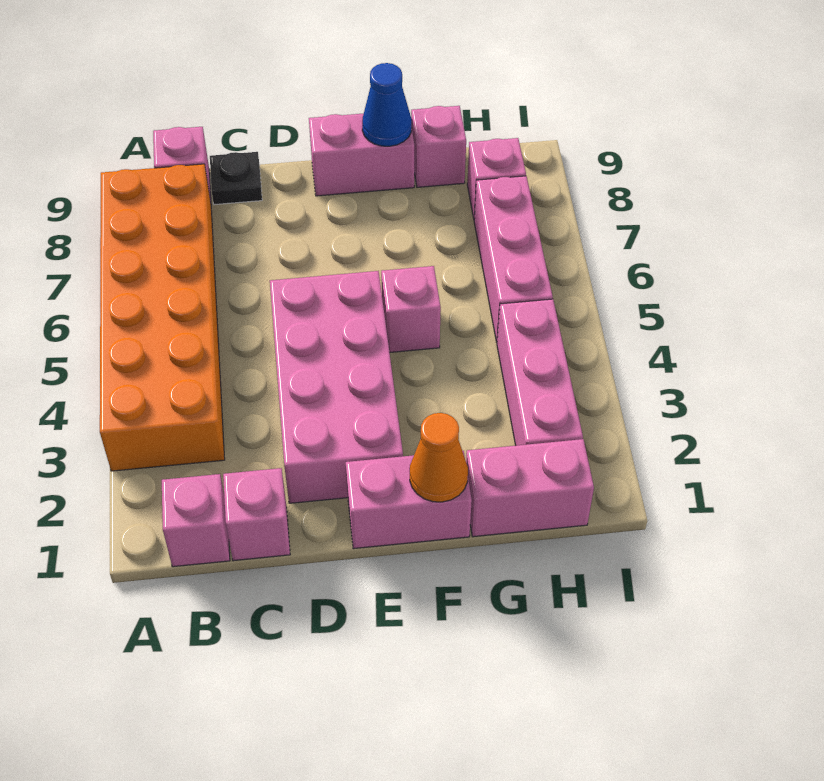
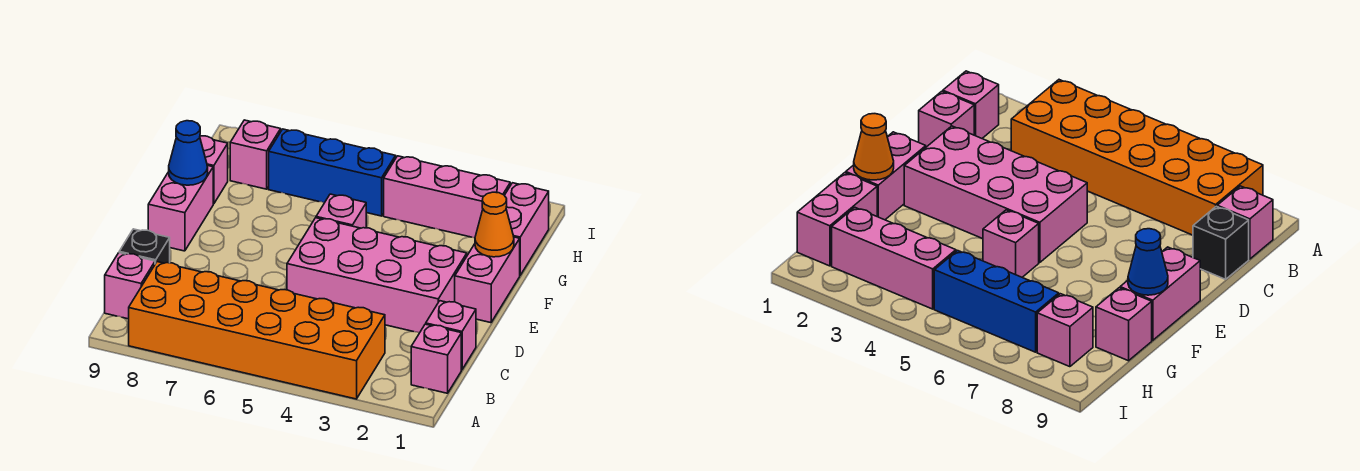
black plate C9 level 1 -> black brick C9 level 1
pink brick H5:H7 level 1 -> blue brick H5:H7 level 1

